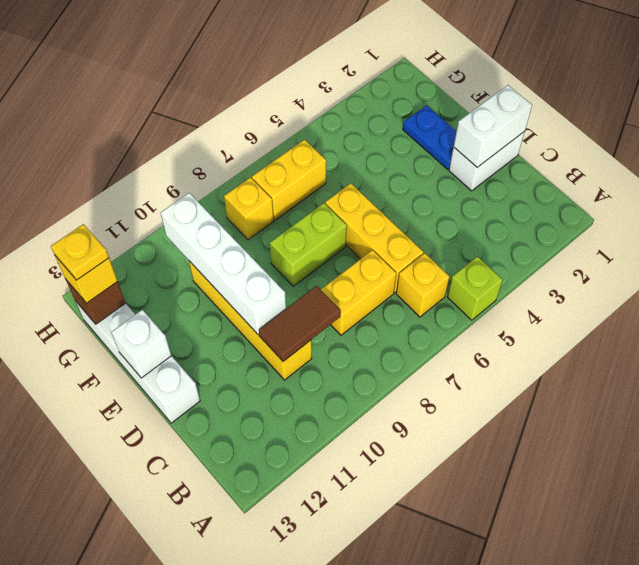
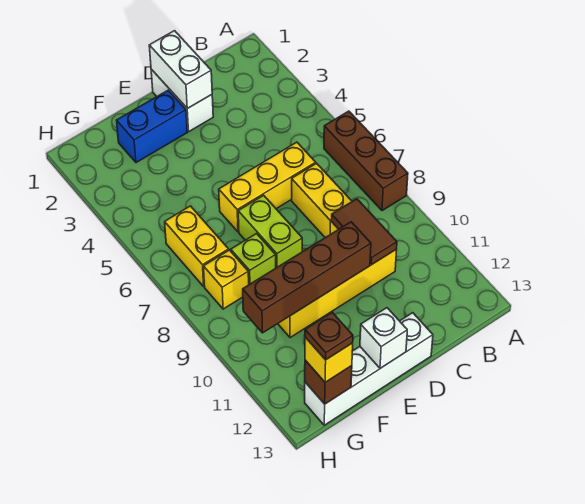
lime brick A5 level 1 -> lime brick F8 level 1
none -> brown brick A6:A8 level 1
yellow brick B6 level 1 -> none
white brick D10:G10 level 2 -> brown brick D10:G10 level 2
blue plate E2:F2 level 1 -> blue brick E2:F2 level 1
yellow plate G13 level 4 -> brown plate G13 level 4

